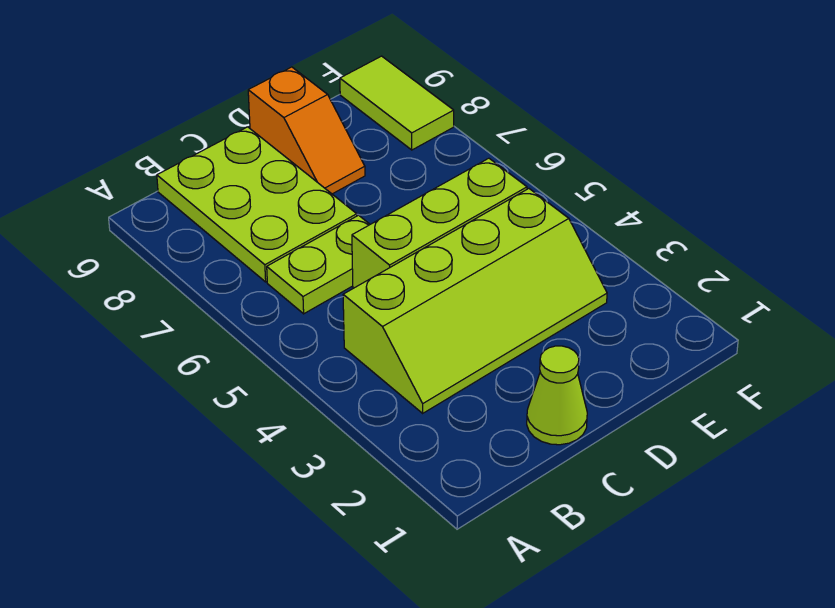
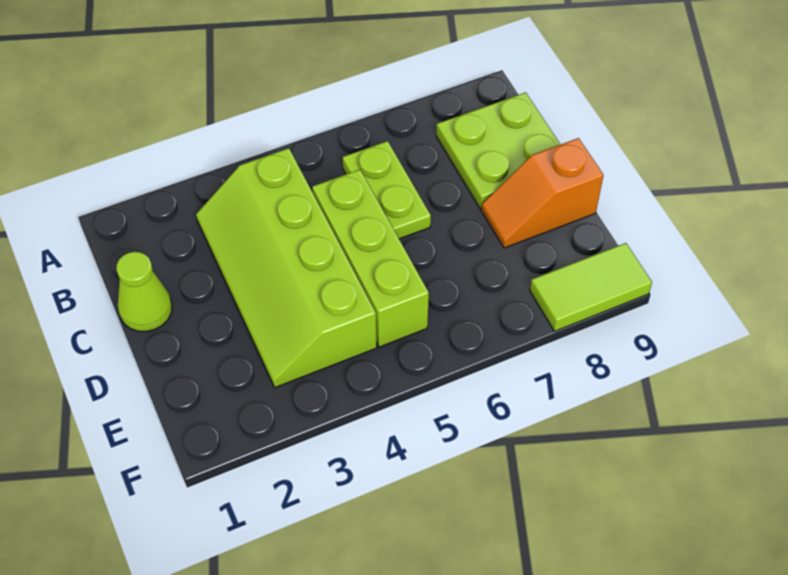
lime plate B7:C9 level 1 -> lime plate B8:C9 level 1

